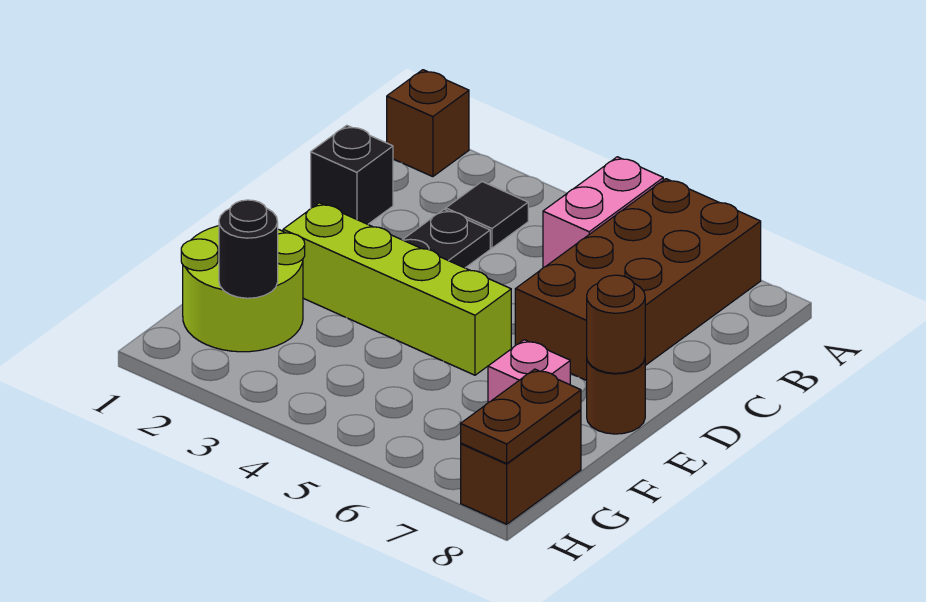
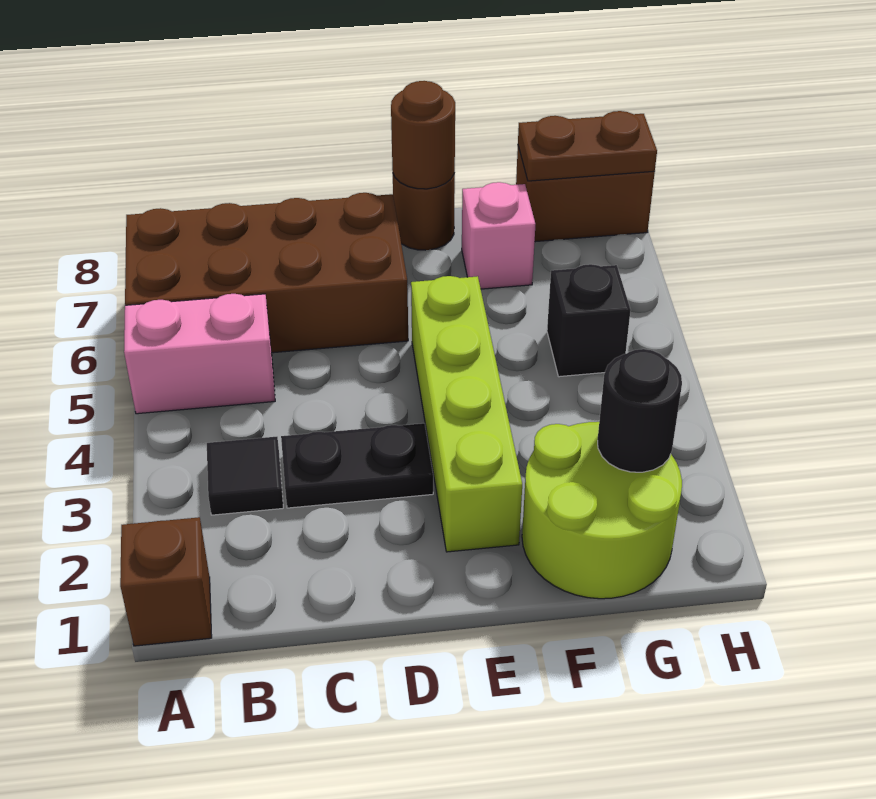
black brick C1 level 1 -> black brick G5 level 1

